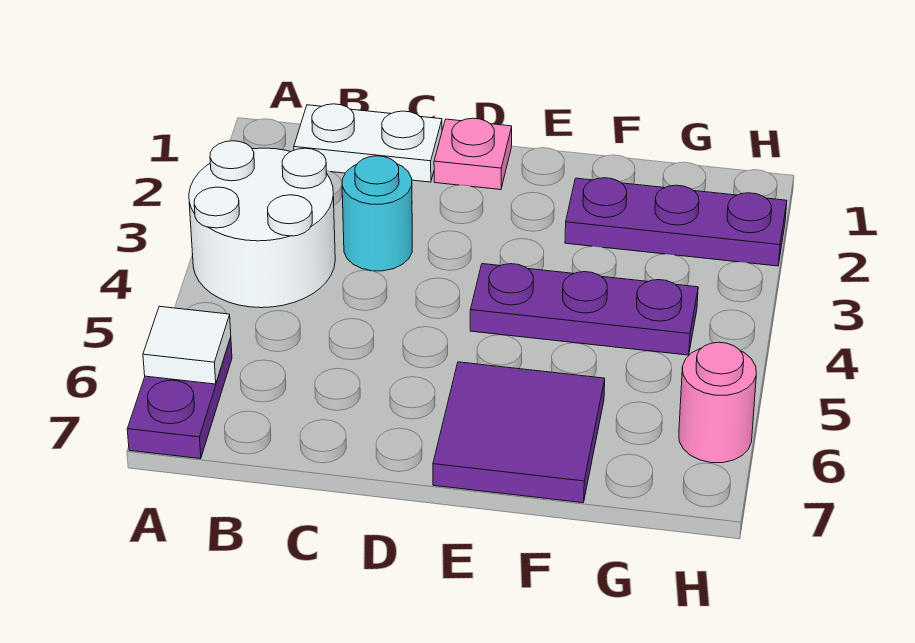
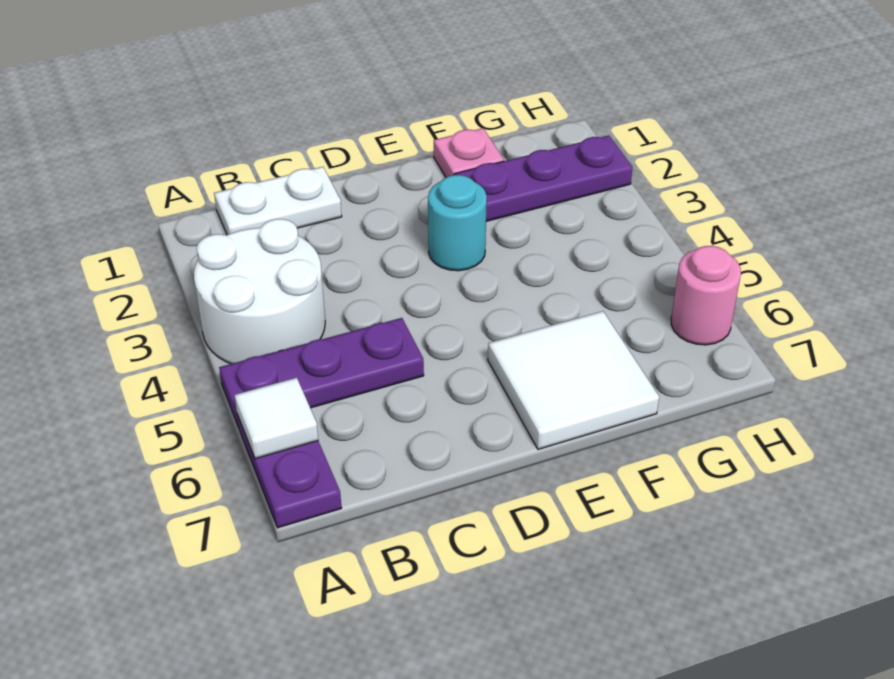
cyan round brick C3 level 1 -> cyan round brick E3 level 1
pink plate D1 level 1 -> pink plate F1 level 1
purple plate E4:G4 level 1 -> purple plate A5:C5 level 1
purple tile E6:F7 level 1 -> white tile E6:F7 level 1

